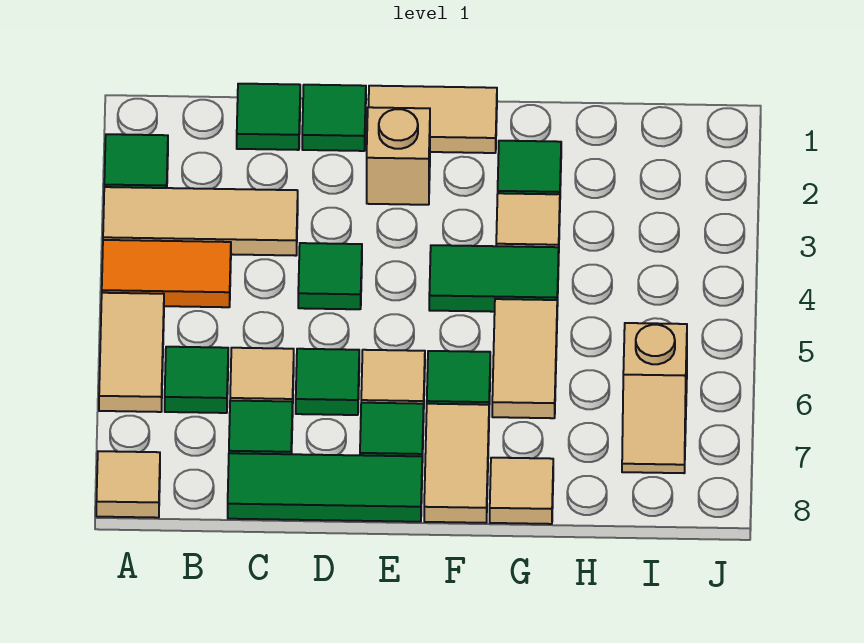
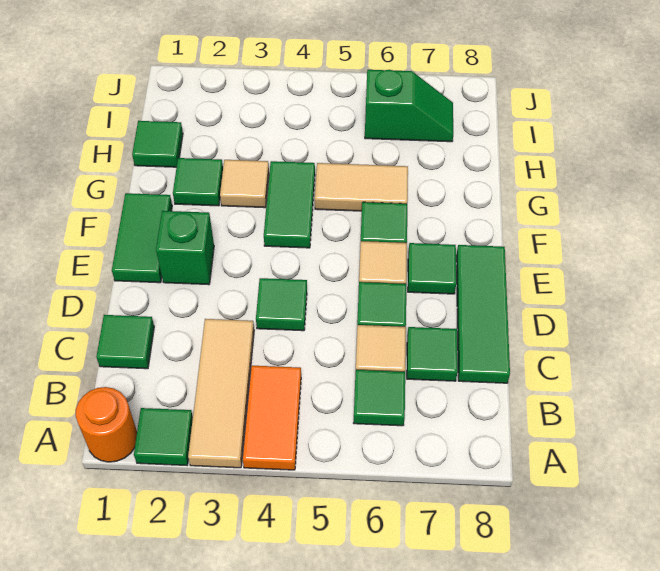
none -> orange round brick A1 level 1
tan tile A5:A6 level 1 -> none
tan tile A8 level 1 -> none
green tile D1 level 1 -> green tile H1 level 1
tan tile E1:F1 level 1 -> green tile E1:F1 level 1
tan brick E2 level 1 -> green brick E2 level 1
tan tile F7:F8 level 1 -> none
tan tile G8 level 1 -> none
tan slope I6:I7 level 1 top 6 -> green slope I6:I7 level 1 top 6

